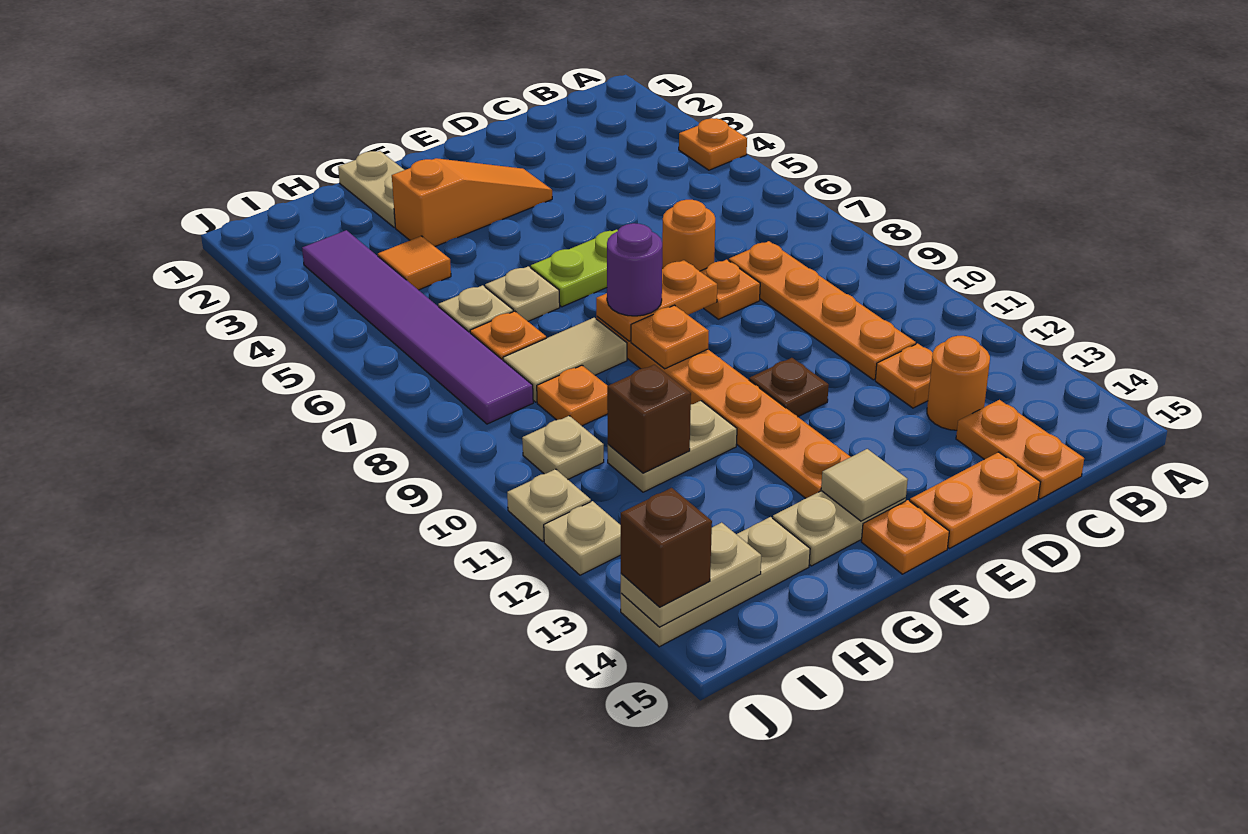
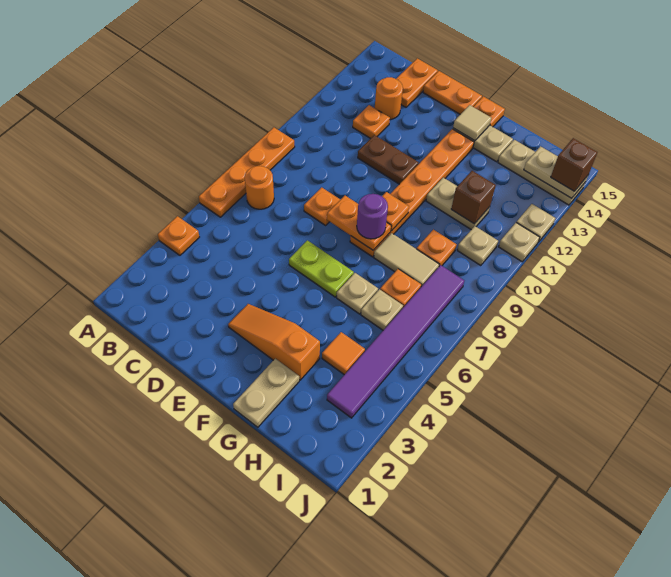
orange plate C8:C11 level 1 -> orange plate A6:A9 level 1
orange round brick D7 level 1 -> orange round brick B7 level 1
brown plate E11 level 1 -> brown plate D11:E11 level 1

